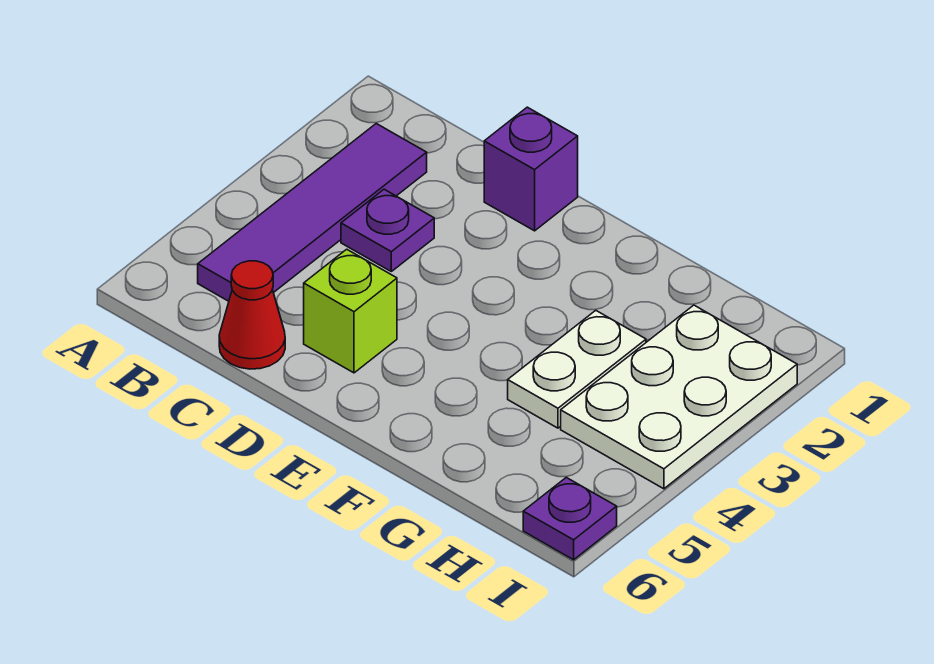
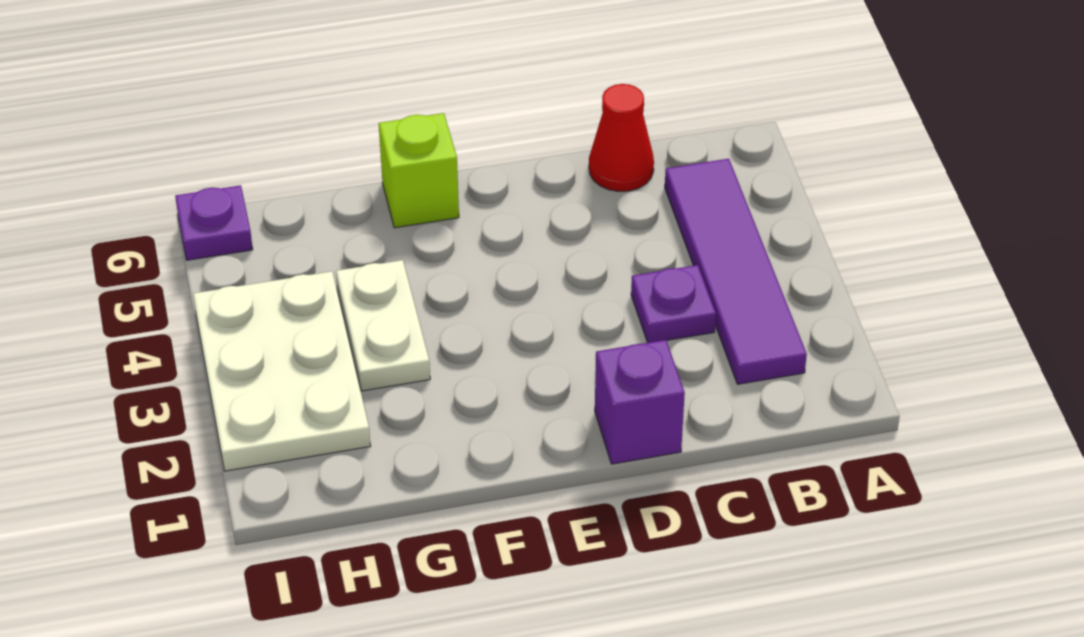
lime brick D5 level 1 -> lime brick F6 level 1

